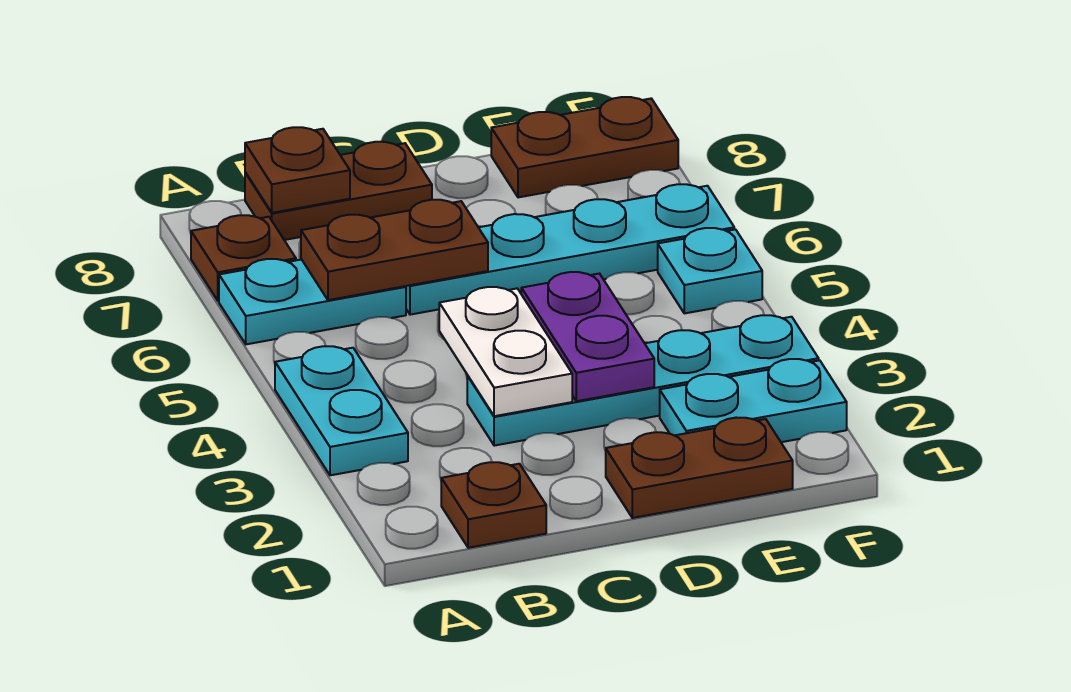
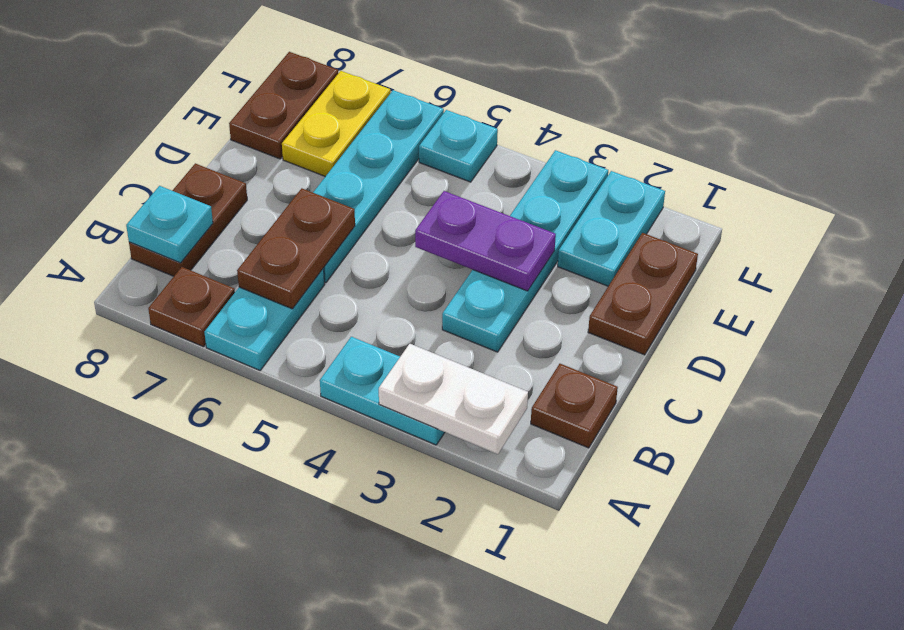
brown plate B8 level 2 -> cyan plate B8 level 2
white plate C3:C4 level 2 -> white plate A2:A3 level 2
none -> yellow plate E7:F7 level 1

